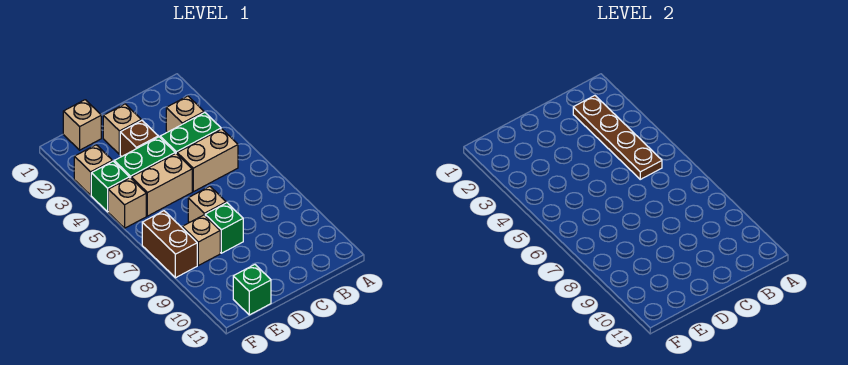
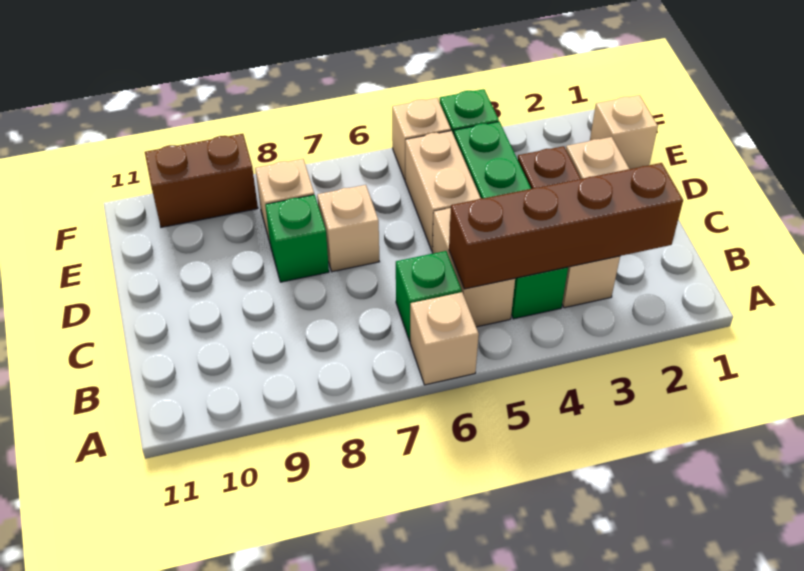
brown plate B2:B5 level 2 -> brown brick B2:B5 level 2
green brick E11 level 1 -> green brick B6 level 1
tan brick F3 level 1 -> tan brick A6 level 1
brown brick F7:F8 level 1 -> brown brick F9:F10 level 1

